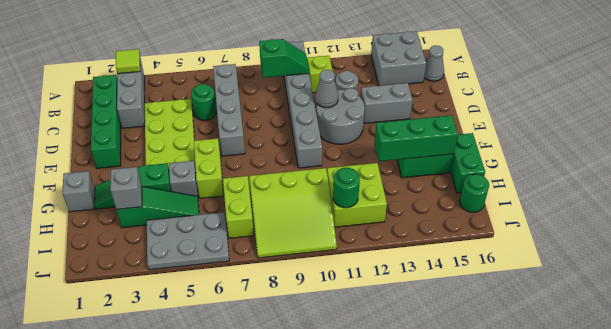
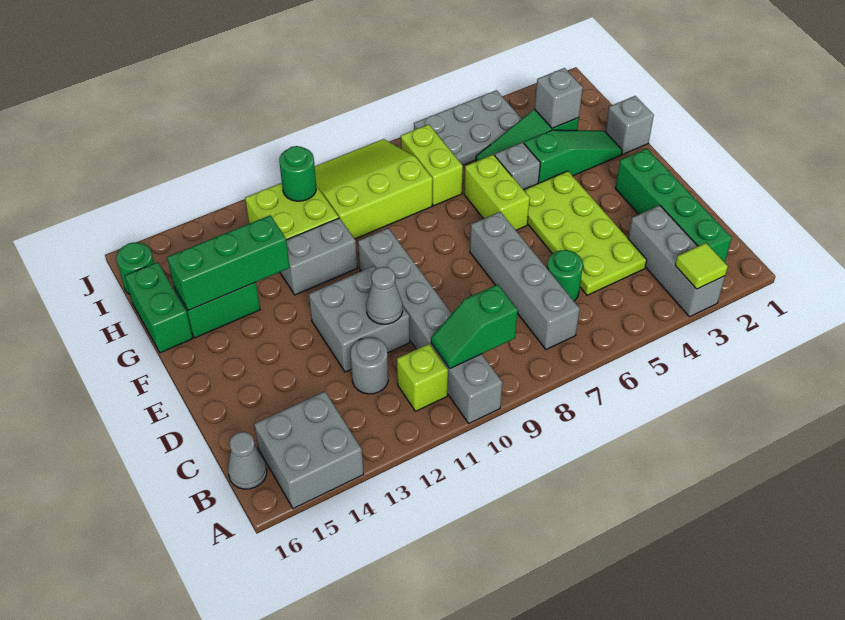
grey round brick D11:E12 level 1 -> grey brick D11:E12 level 1
grey brick D13:D14 level 1 -> grey brick G11:G12 level 1

